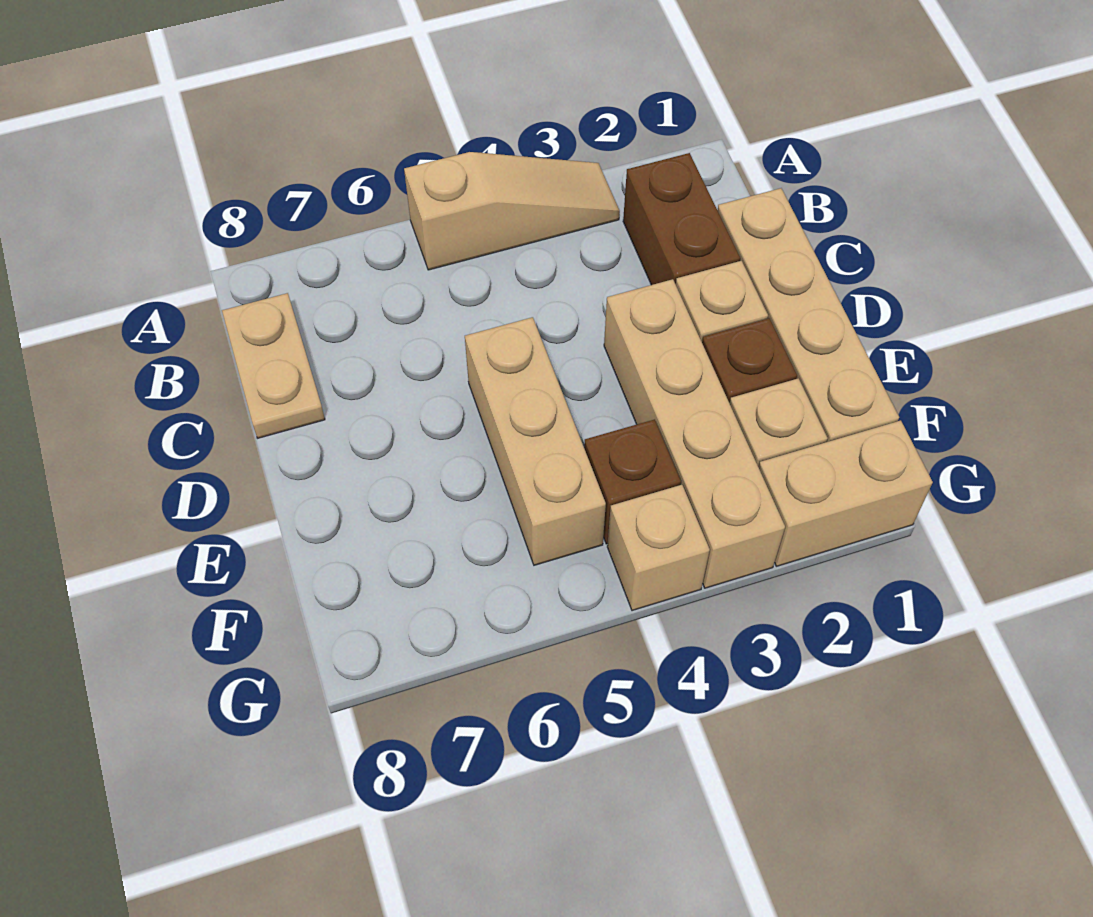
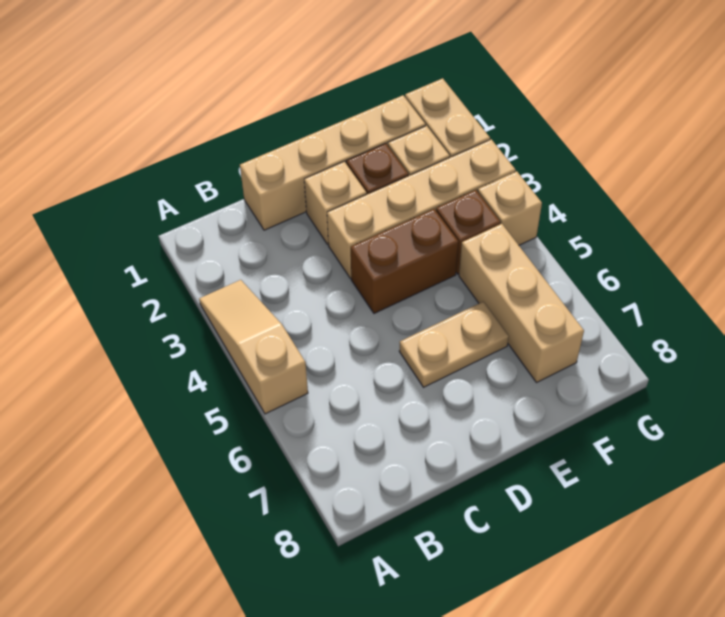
brown brick B2:C2 level 1 -> brown brick D4:E4 level 1
tan plate B8:C8 level 1 -> tan plate D6:E6 level 1
tan brick D5:F5 level 1 -> tan brick F5:F7 level 1

